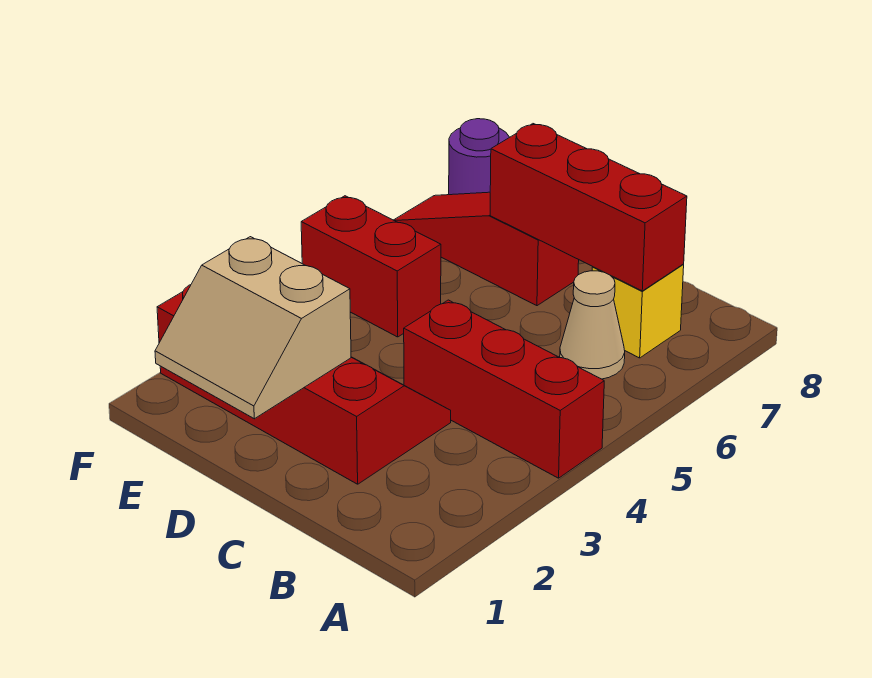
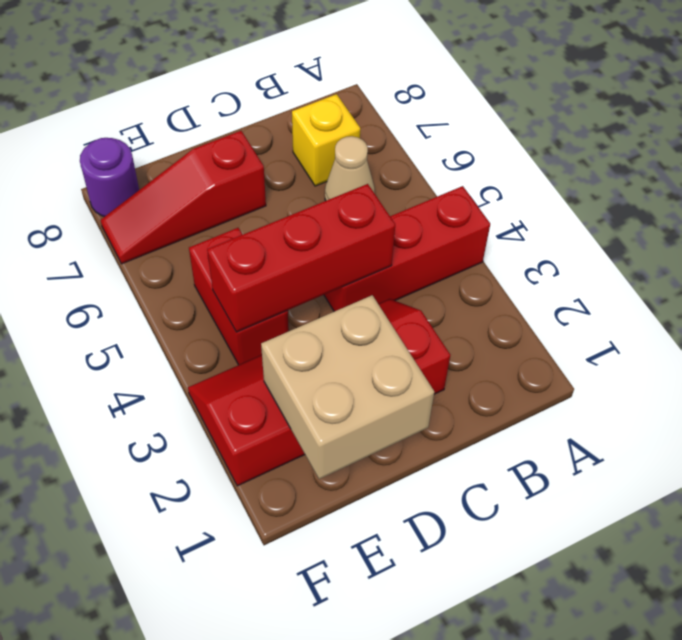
red brick B7:D7 level 2 -> red brick C4:E4 level 2
tan slope D1:E2 level 2 top 2 -> tan brick D1:E2 level 2
red brick E5:F5 level 1 -> red brick E4:E5 level 1

